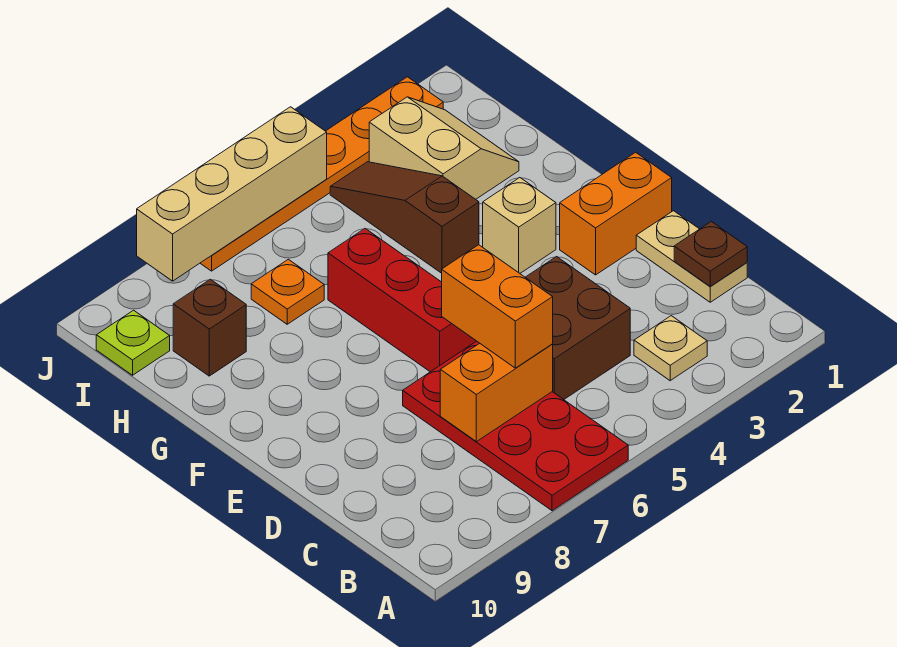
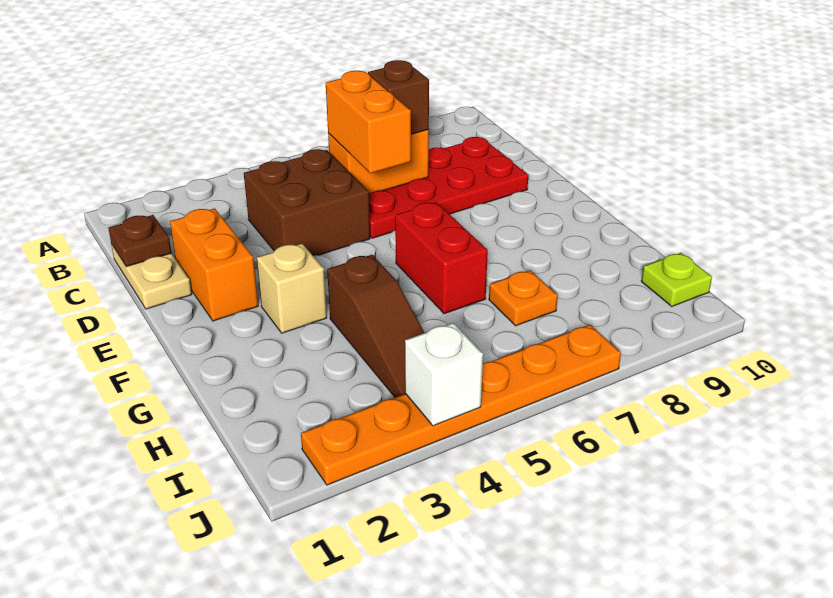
red plate A6:D7 level 1 -> red plate C6:D9 level 1
tan plate B3 level 1 -> none
orange brick E1:E2 level 1 -> orange brick D2:E2 level 1
red brick E6:G6 level 1 -> red brick F6:G6 level 1
tan slope H2:I3 level 1 top 3 -> none
brown brick H9 level 1 -> brown brick C7 level 3
none -> white brick J4 level 2
tan brick J5:J8 level 2 -> none

